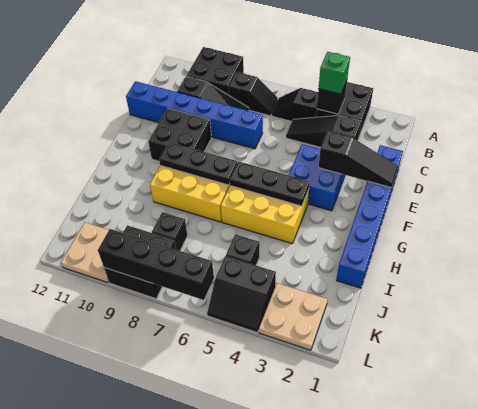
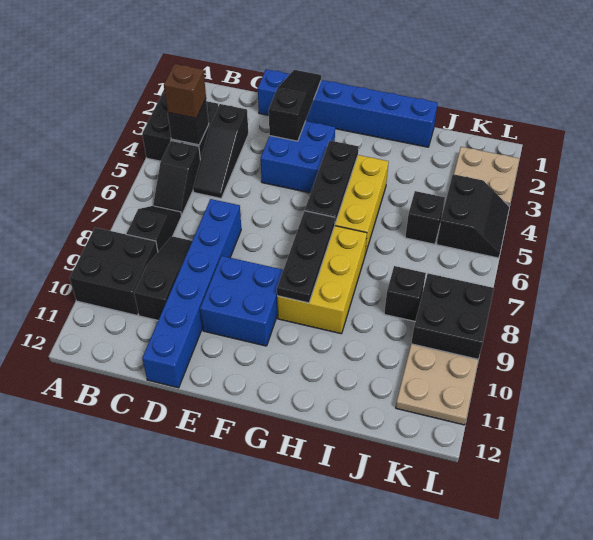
green brick B4 level 3 -> brown brick B4 level 3
black brick E9:F10 level 1 -> blue brick E9:F10 level 1
black brick L6:L9 level 2 -> none

